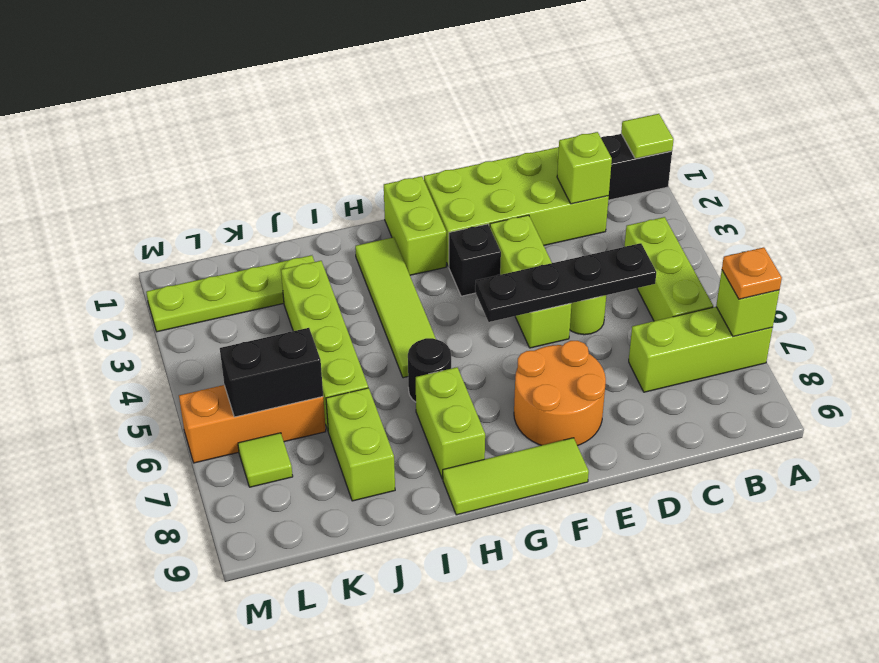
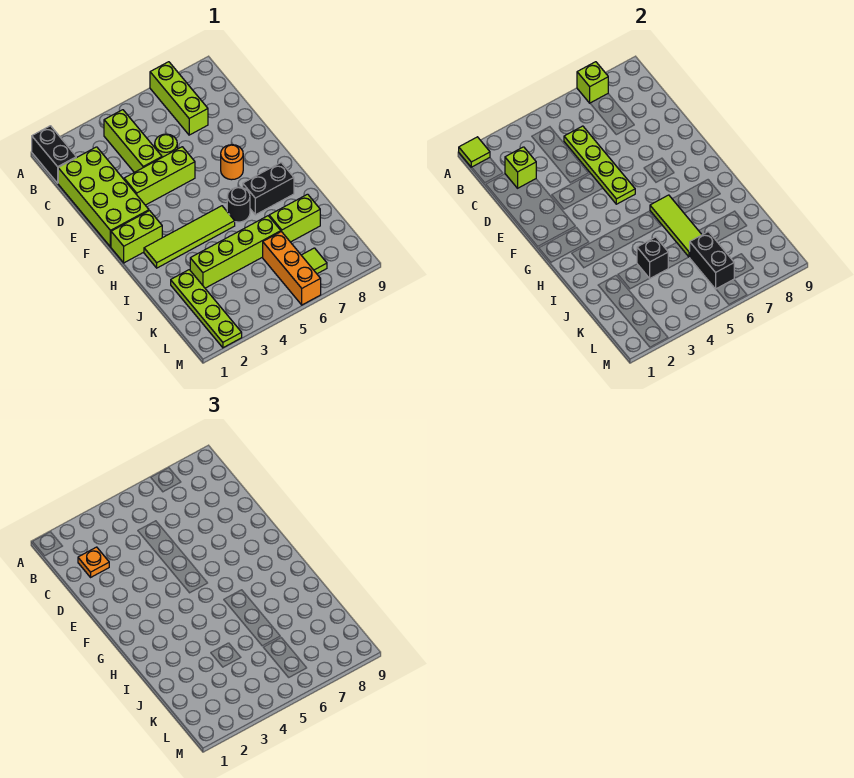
orange plate A7 level 3 -> orange plate C2 level 3
lime brick B4:B6 level 1 -> lime brick B4:D4 level 1
black plate C5:F5 level 2 -> lime plate C5:F5 level 2
orange round brick E7:F8 level 1 -> orange round brick F7 level 1
black brick F3 level 1 -> black brick J4 level 2
lime tile F9:H9 level 1 -> lime tile H6:J6 level 2
lime brick H7:H8 level 1 -> black brick H7:H8 level 1

